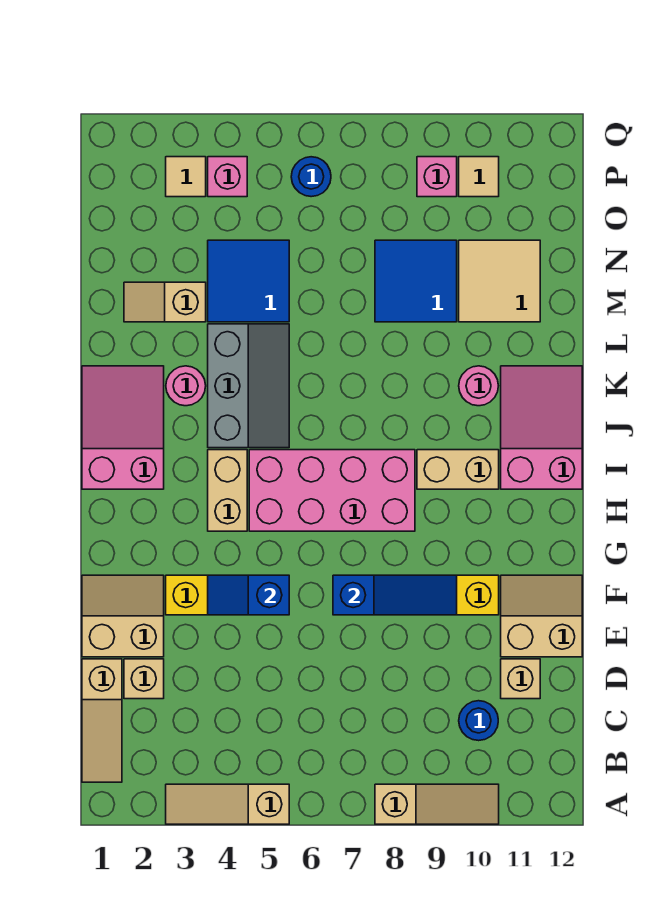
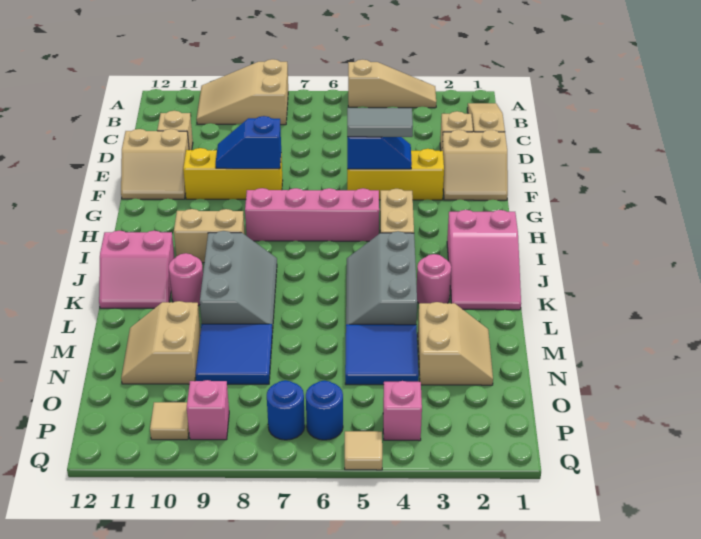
tan slope A8:A10 level 1 top 8 -> tan slope A8:B10 level 1 top 8
blue round brick C10 level 1 -> blue round brick P7 level 1
none -> grey tile F4:F5 level 3
blue slope F7:F9 level 2 top 7 -> blue slope F8:F9 level 2 top 8
pink brick H5:I8 level 1 -> pink brick H5:H8 level 1
pink slope I11:K12 level 1 top I -> pink slope J11:K12 level 1 top J
none -> grey slope J8:L9 level 1 top 9
tan slope M2:M3 level 1 top 3 -> tan slope M2:N3 level 1 top 3
tan tile M10:N11 level 1 -> tan slope M10:N11 level 1 top 10
tan tile P3 level 1 -> tan tile Q5 level 1

